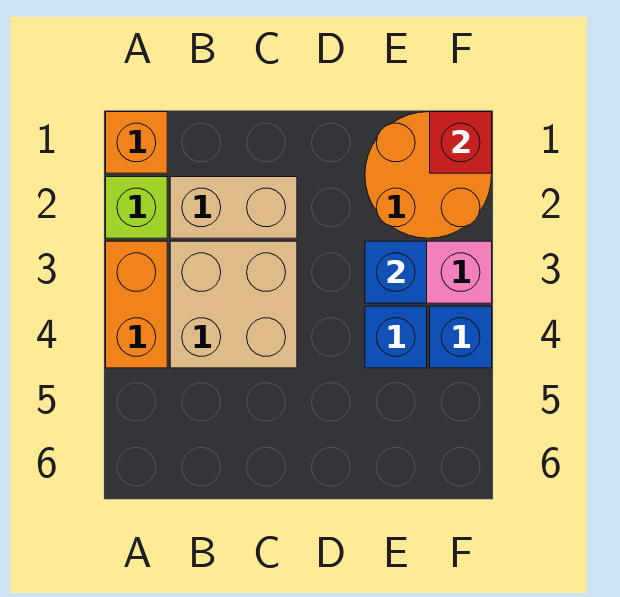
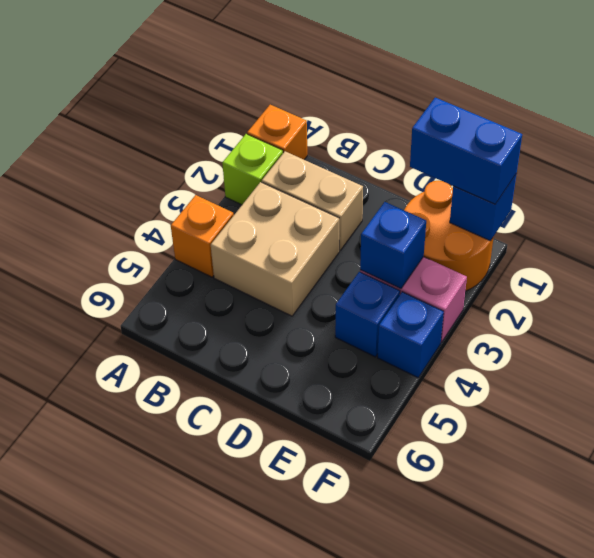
orange brick A3:A4 level 1 -> orange brick A4 level 1
none -> blue brick E1:F1 level 3
red brick F1 level 2 -> blue brick F1 level 2

